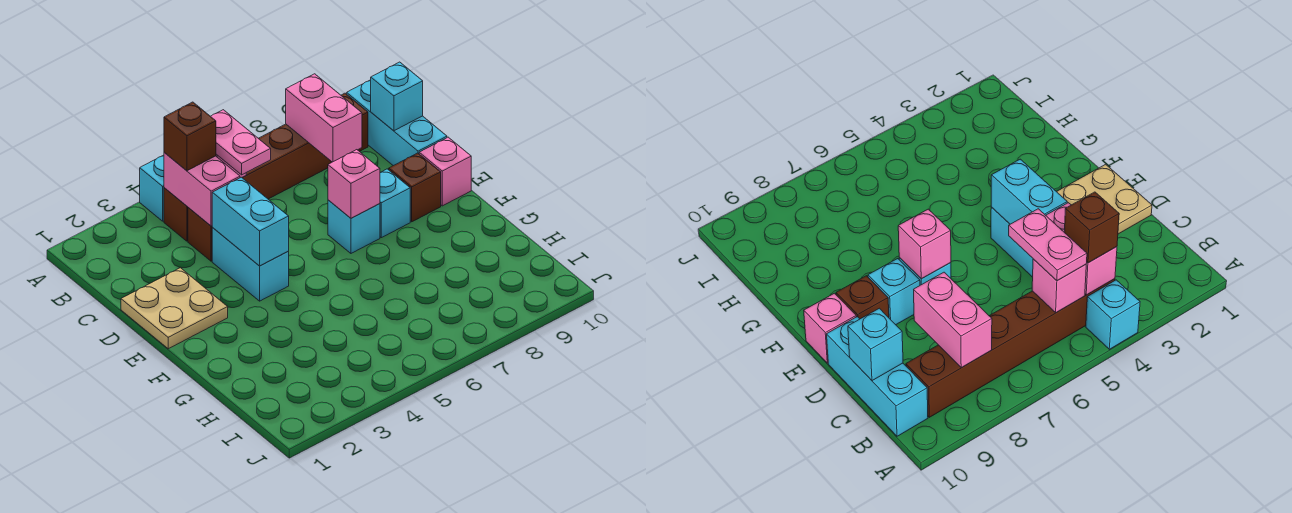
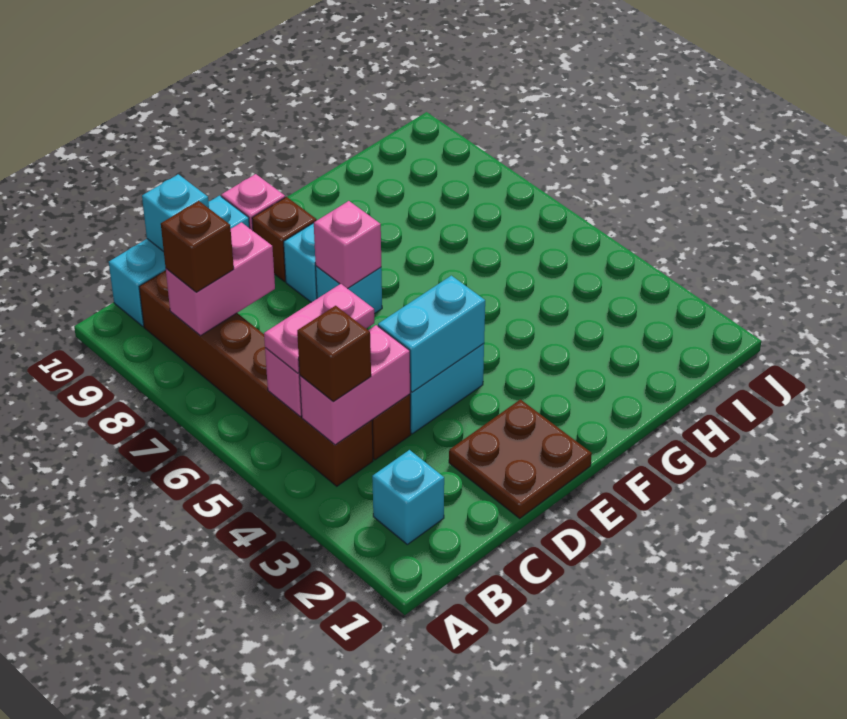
cyan brick A4 level 1 -> cyan brick B2 level 1
none -> brown brick B8 level 3
tan plate D1:E2 level 1 -> brown plate D1:E2 level 1

